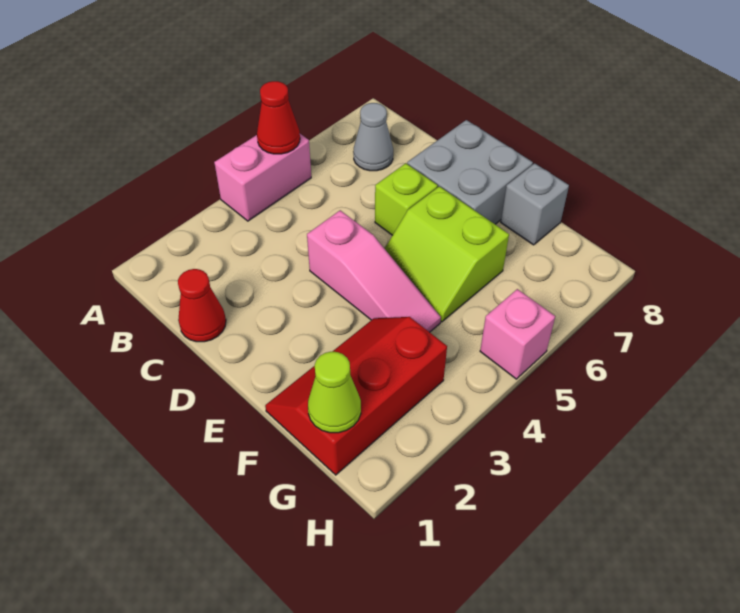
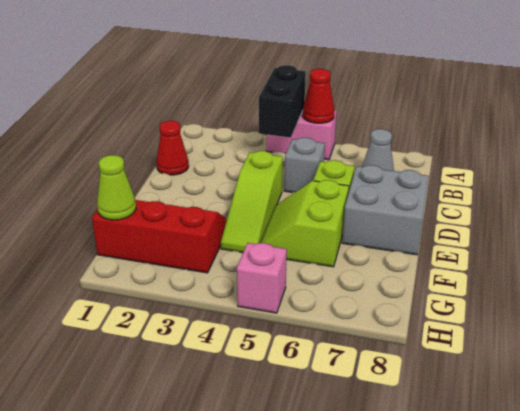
none -> black brick A4:B4 level 2
pink slope D4:F4 level 1 top D -> lime slope D4:F4 level 1 top D
grey brick F8 level 1 -> grey brick C5 level 1

